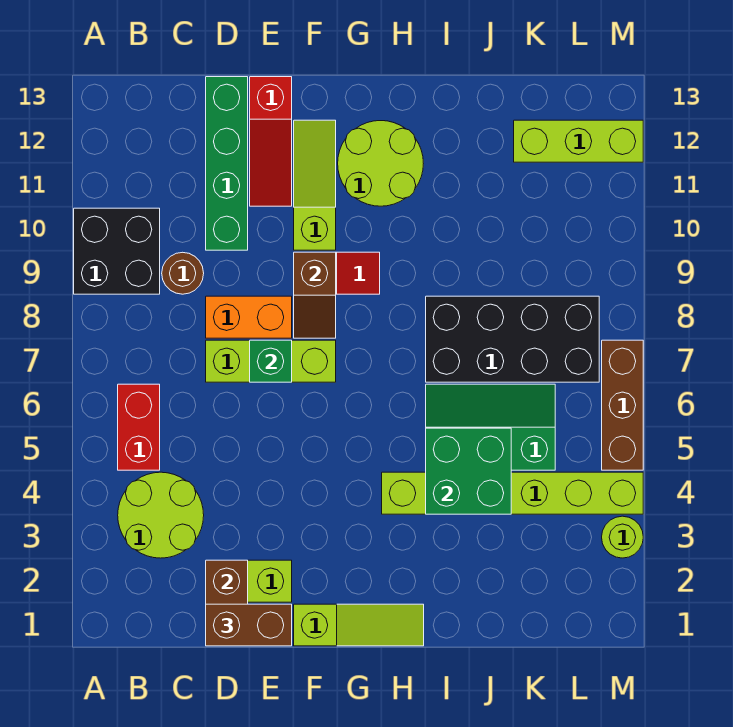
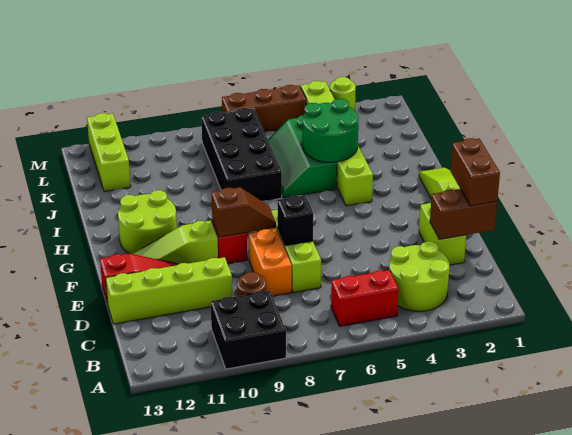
green brick D10:D13 level 1 -> lime brick D10:D13 level 1
green brick E7 level 2 -> black brick E7 level 2
green brick I4:J5 level 2 -> green round brick I4:J5 level 2

